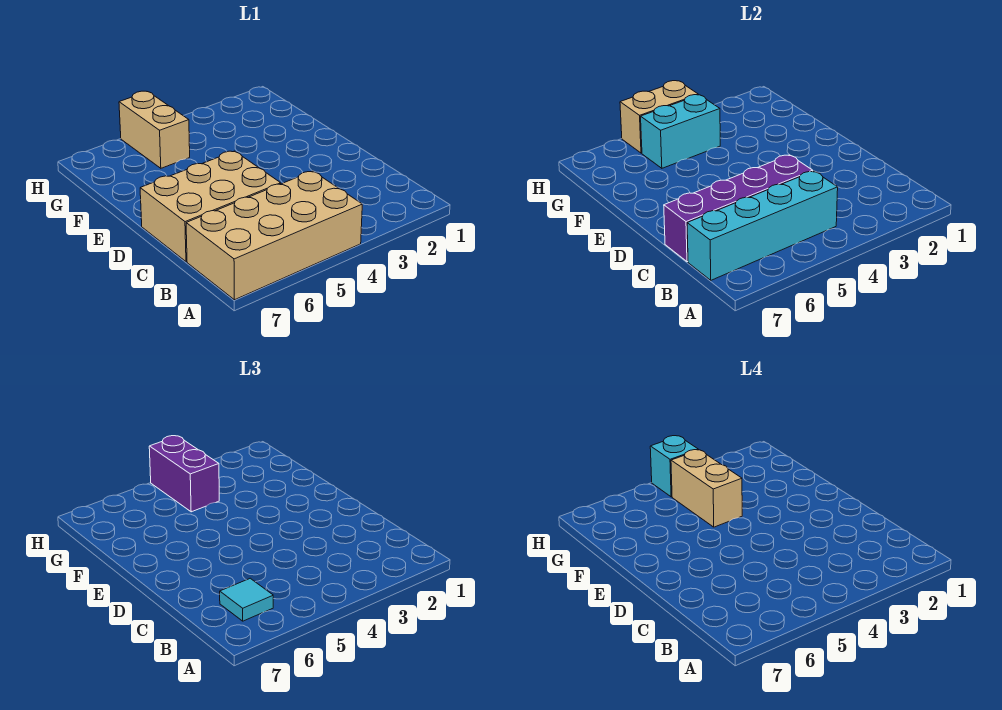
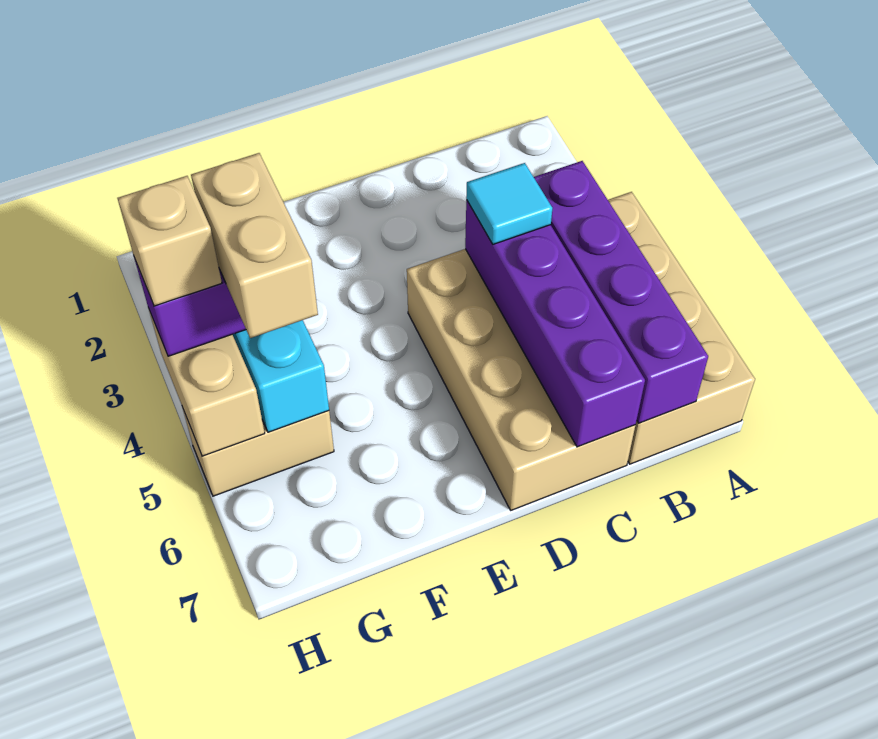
cyan brick B4:B7 level 2 -> purple brick B4:B7 level 2
cyan tile B6 level 3 -> cyan tile C4 level 3
tan brick C5:D7 level 1 -> tan brick C4:D7 level 1
tan brick F4:G4 level 4 -> tan brick G4:G5 level 4
cyan brick H4 level 4 -> tan brick H4 level 4

